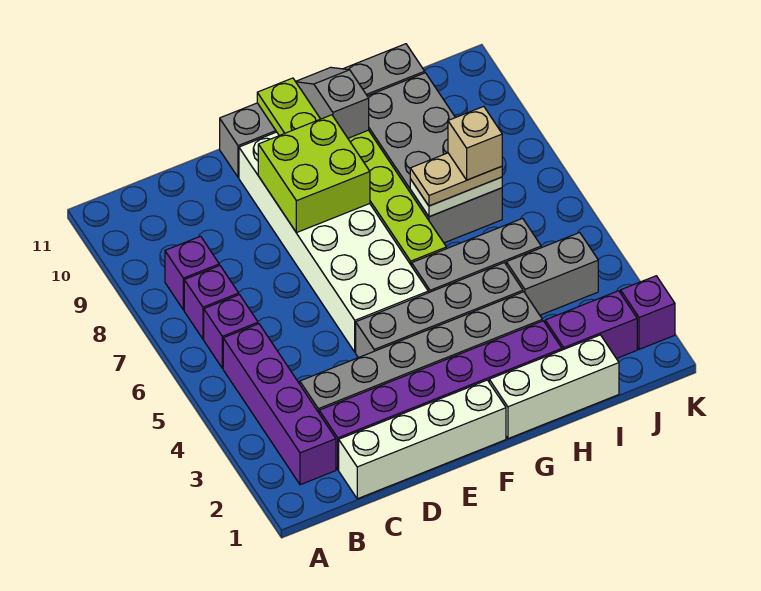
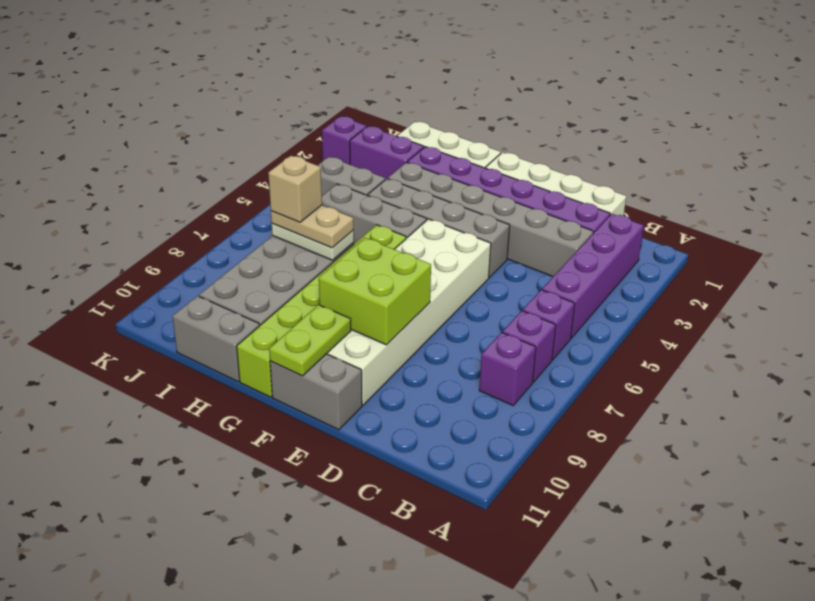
grey slope G10:G11 level 2 top 10 -> none

